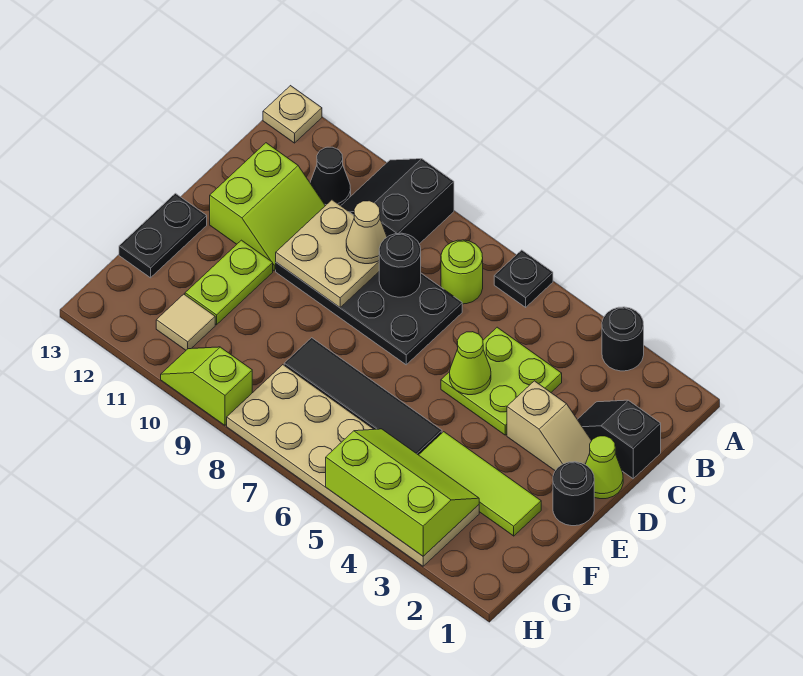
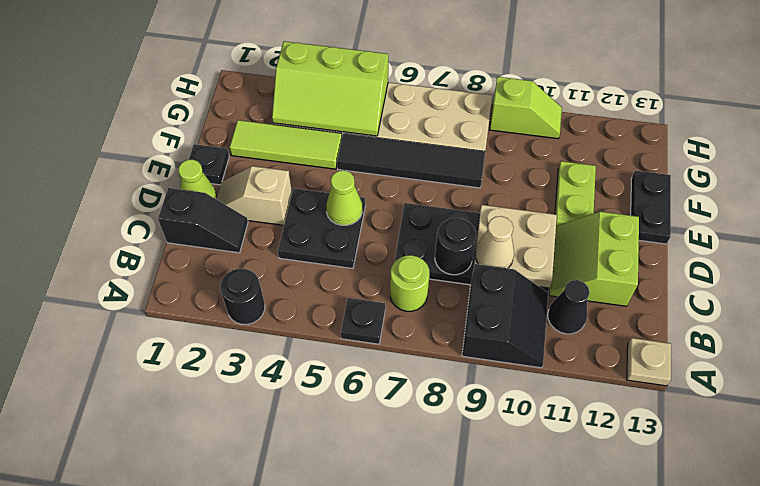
lime plate C4:D5 level 1 -> black plate C4:D5 level 1
black round brick E1 level 1 -> black plate E1 level 1
tan tile G11 level 1 -> none

